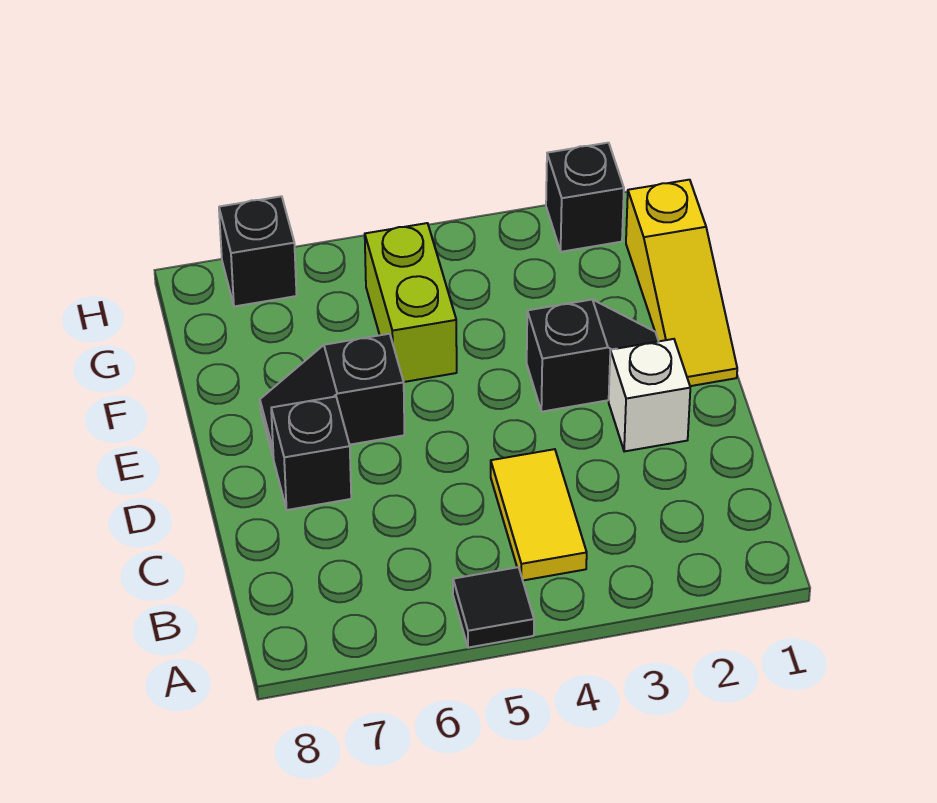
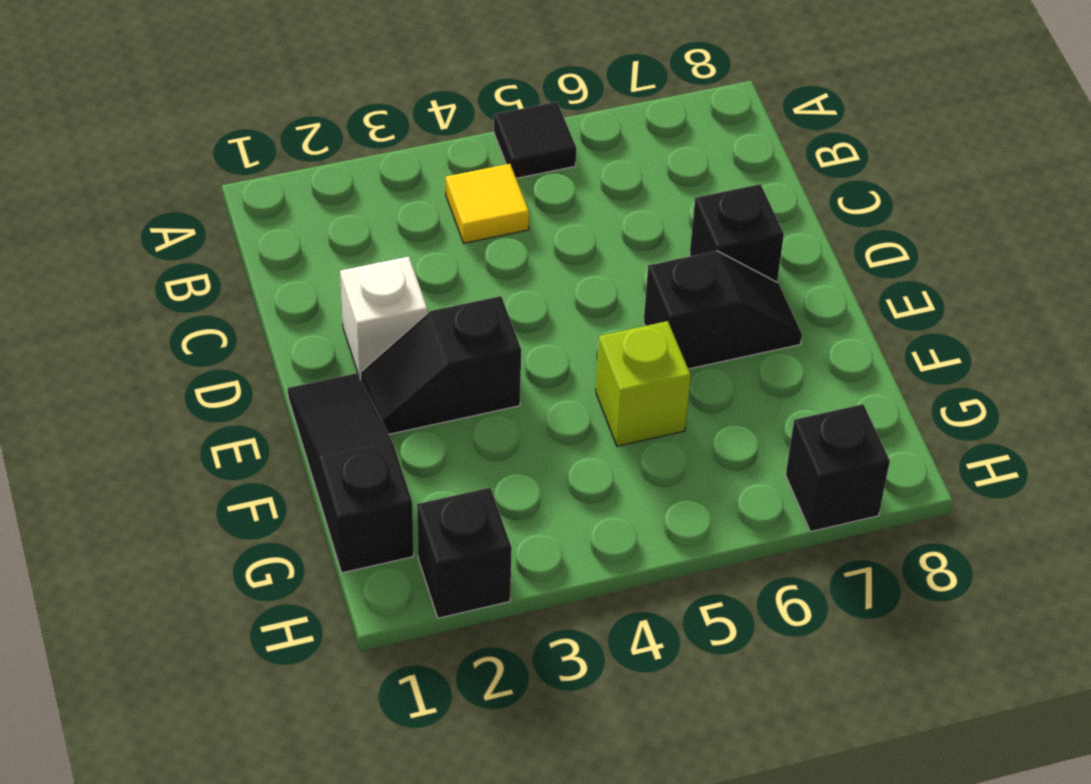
yellow tile B4:C4 level 1 -> yellow tile B4 level 1
yellow slope E1:G1 level 1 top G -> black slope E1:G1 level 1 top G
lime brick F5:G5 level 1 -> lime brick F5 level 1

